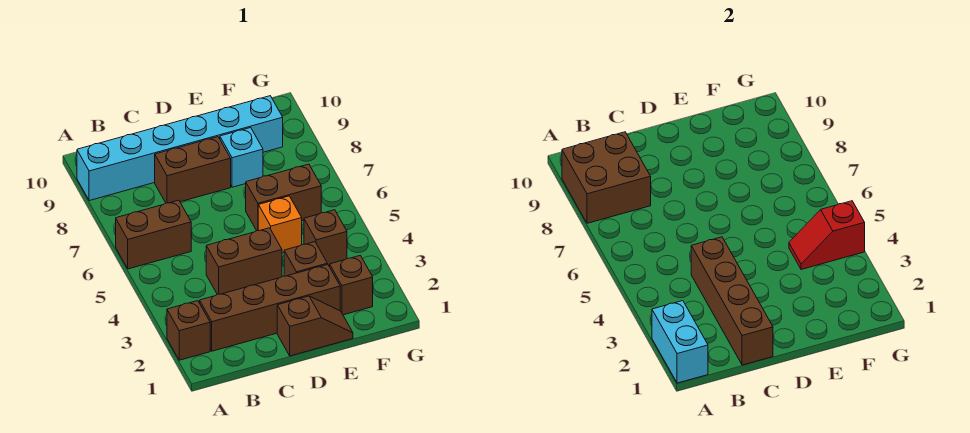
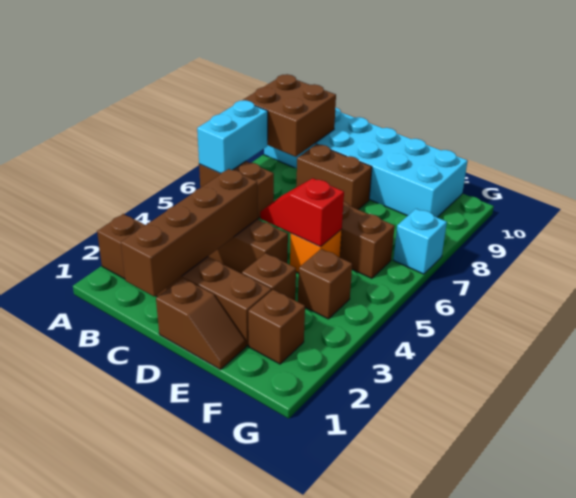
cyan brick A1:A2 level 2 -> cyan brick A6:A7 level 2
cyan brick A9:F9 level 1 -> cyan brick A9:F10 level 1
cyan brick E8 level 1 -> cyan brick G7 level 1
red slope F4:G4 level 2 top G -> red slope D5:E5 level 2 top E

